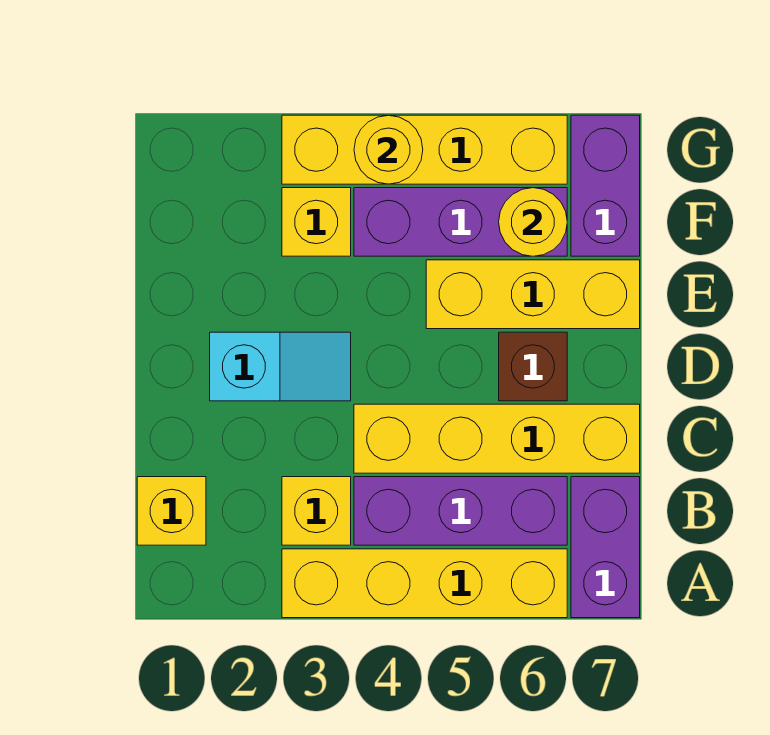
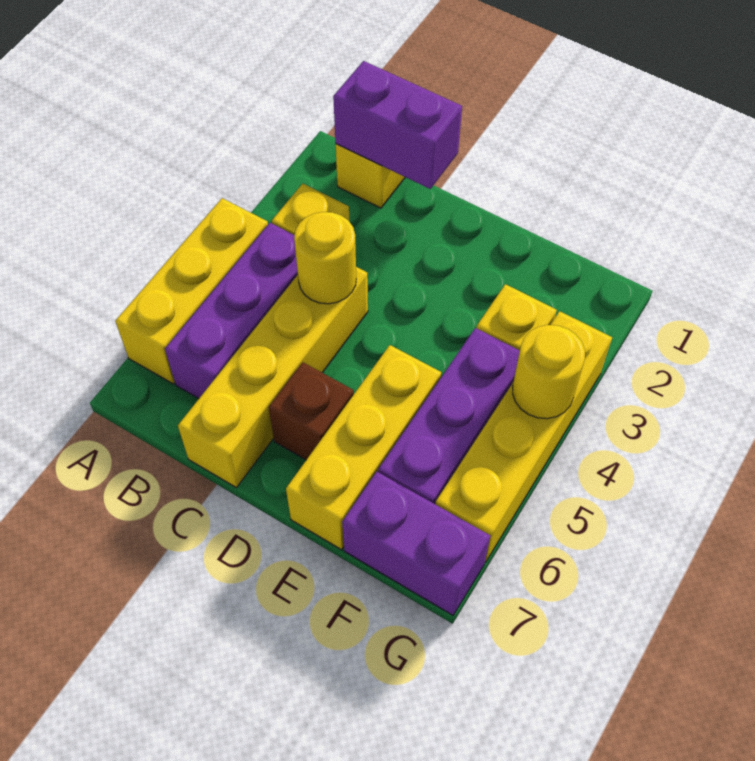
yellow brick A3:A6 level 1 -> yellow brick A4:A6 level 1
purple brick A7:B7 level 1 -> purple brick B1:C1 level 2
cyan slope D2:D3 level 1 top 2 -> none
yellow round brick F6 level 2 -> yellow round brick C4 level 2

